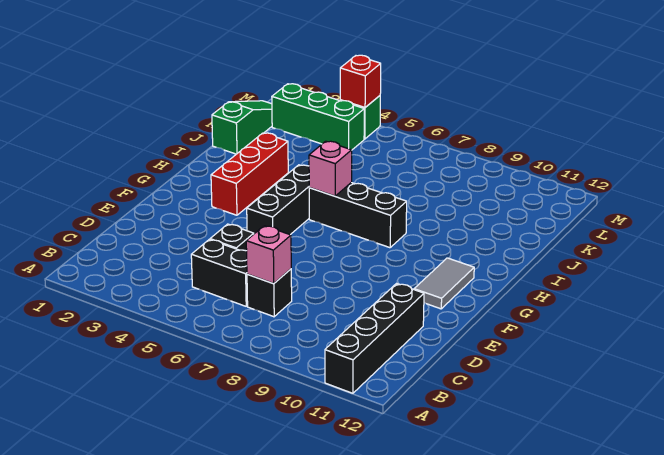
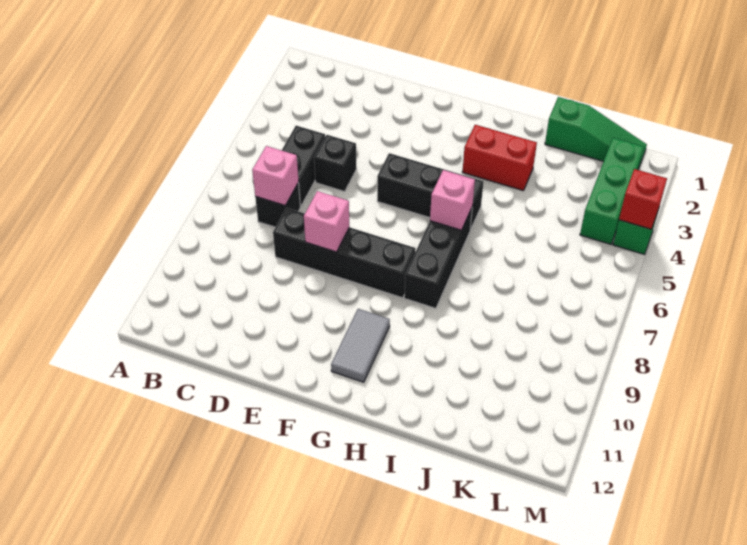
black brick A11:D11 level 1 -> black brick D8:G8 level 1
none -> pink brick E8 level 2
grey tile F11:G11 level 1 -> grey tile G10:G11 level 1
red brick G3:I3 level 1 -> red brick H3:I3 level 1

